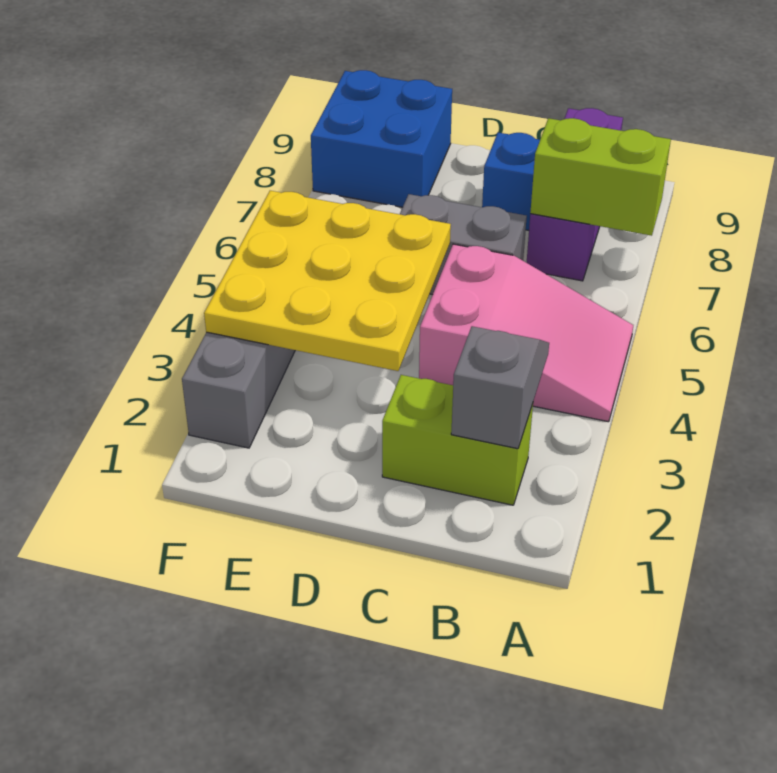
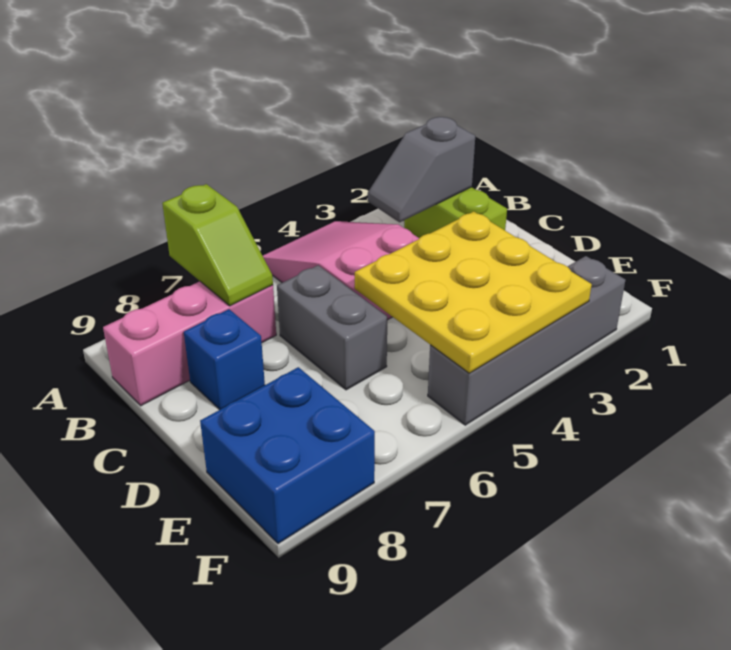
lime brick A7:B7 level 2 -> lime slope A7:B7 level 2 top A
purple brick B7:B9 level 1 -> pink brick B7:B9 level 1

